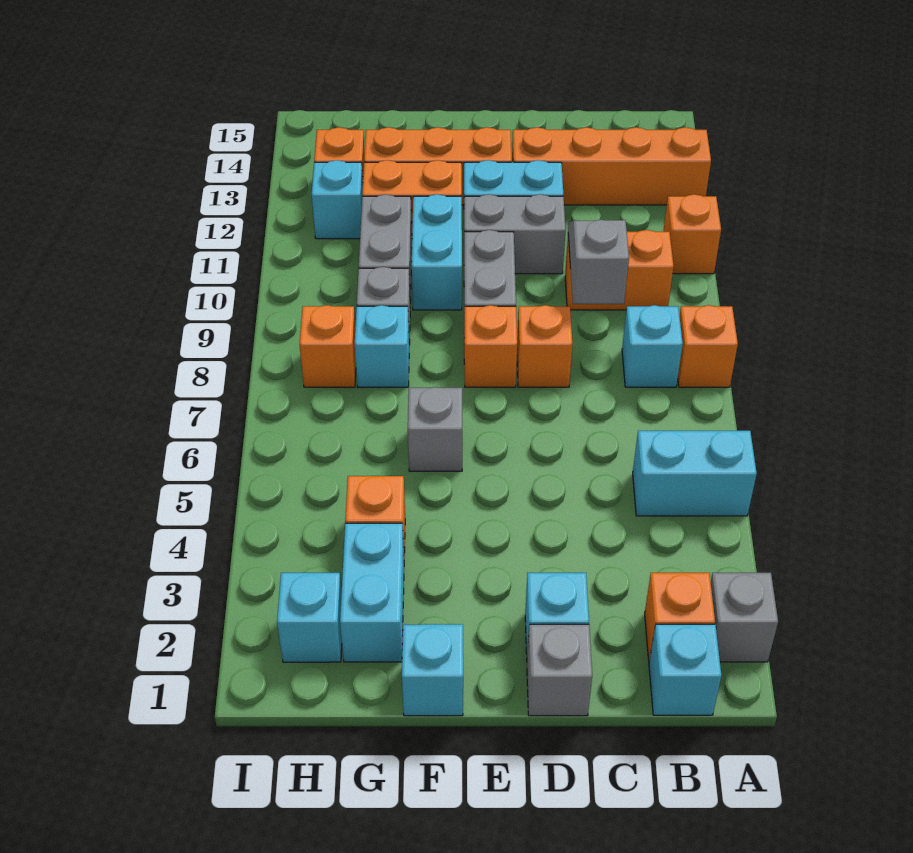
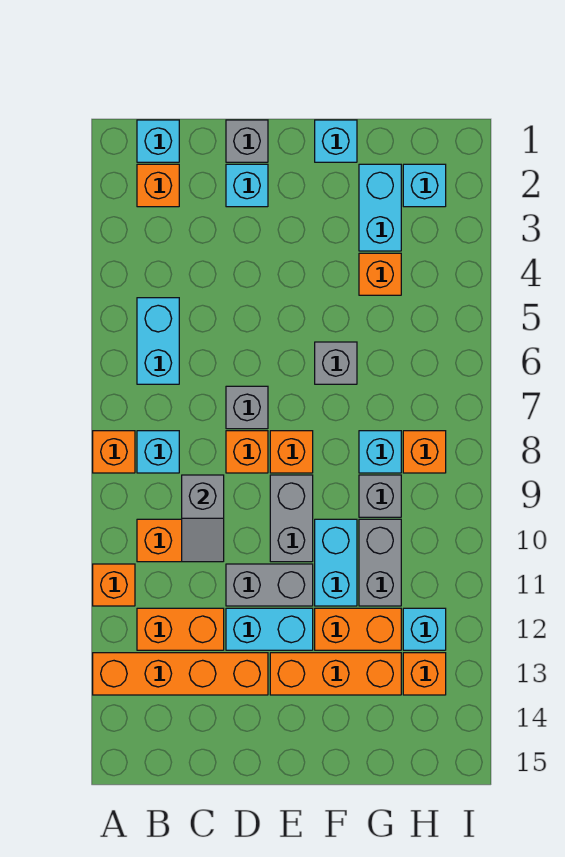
grey brick A2 level 1 -> grey brick D7 level 1
cyan brick A5:B5 level 1 -> cyan brick B5:B6 level 1
none -> orange brick B12:C12 level 1

